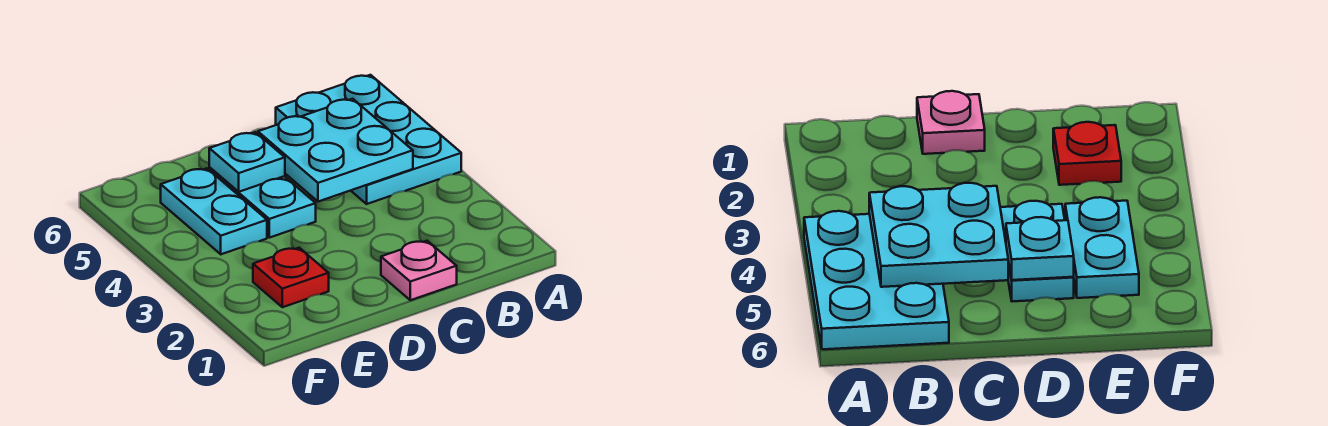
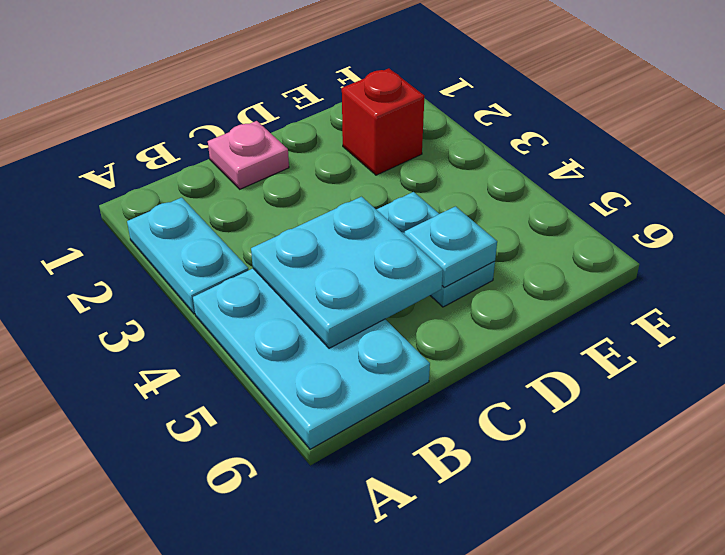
red plate E2 level 1 -> red brick E2 level 1
cyan plate E4:E5 level 1 -> cyan plate A2:A3 level 1

